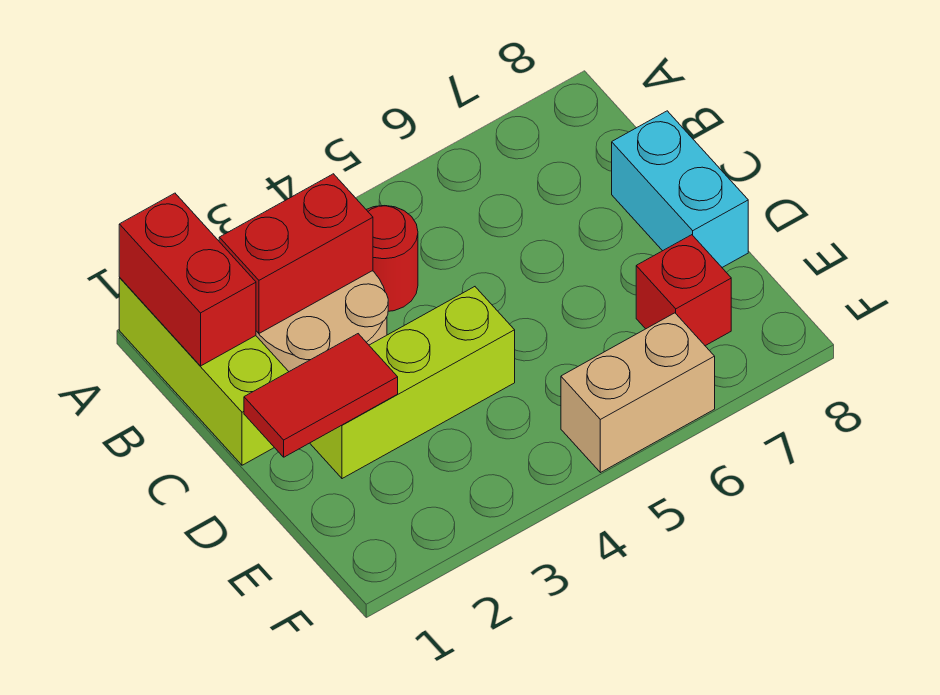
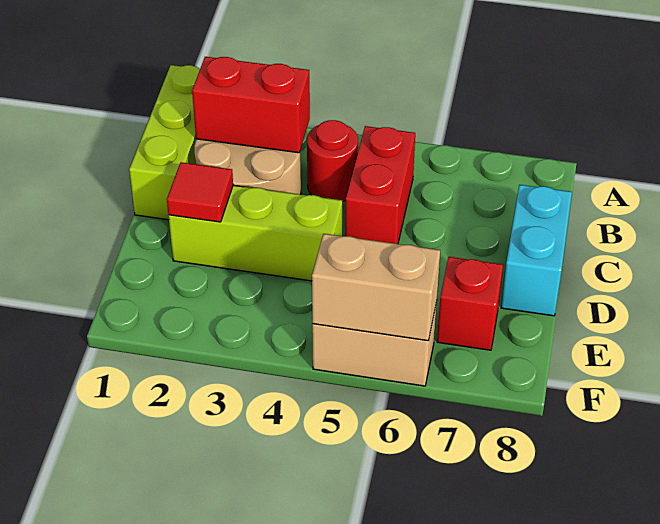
red brick A1:B1 level 2 -> red brick B5:C5 level 1
red tile D1:D2 level 2 -> red tile D2 level 2
none -> tan brick F5:F6 level 2

